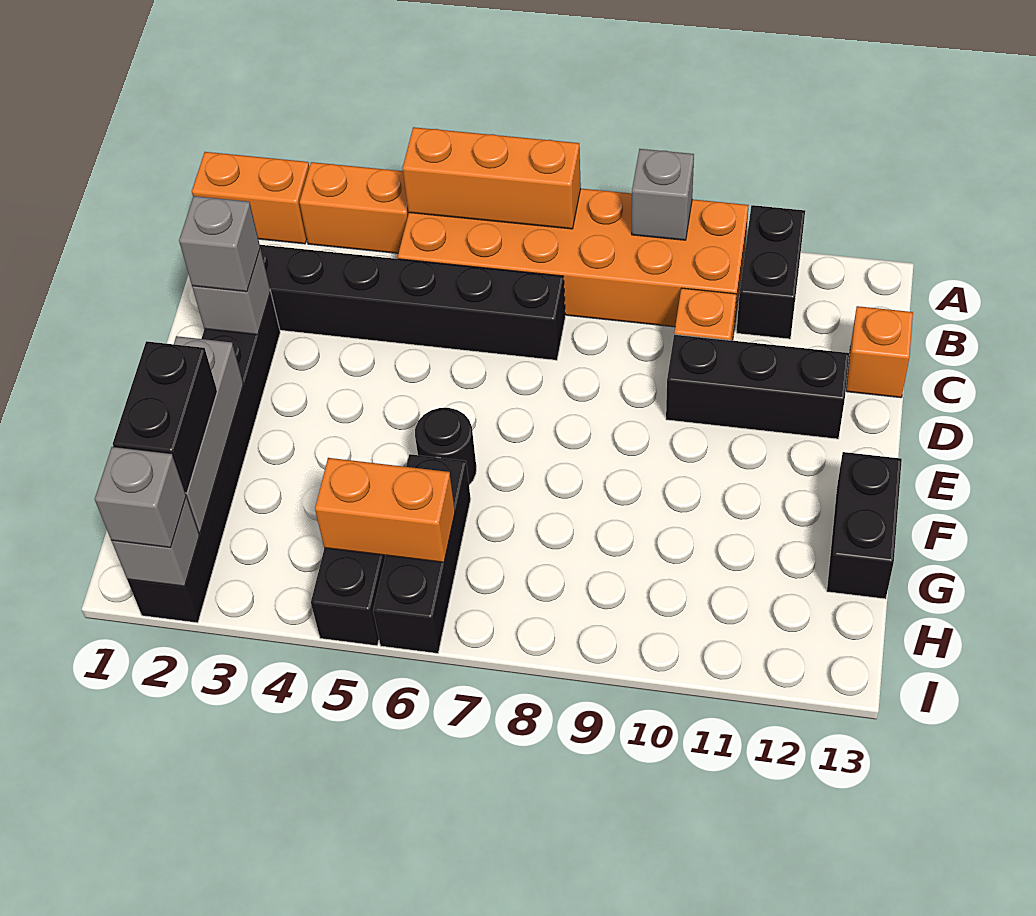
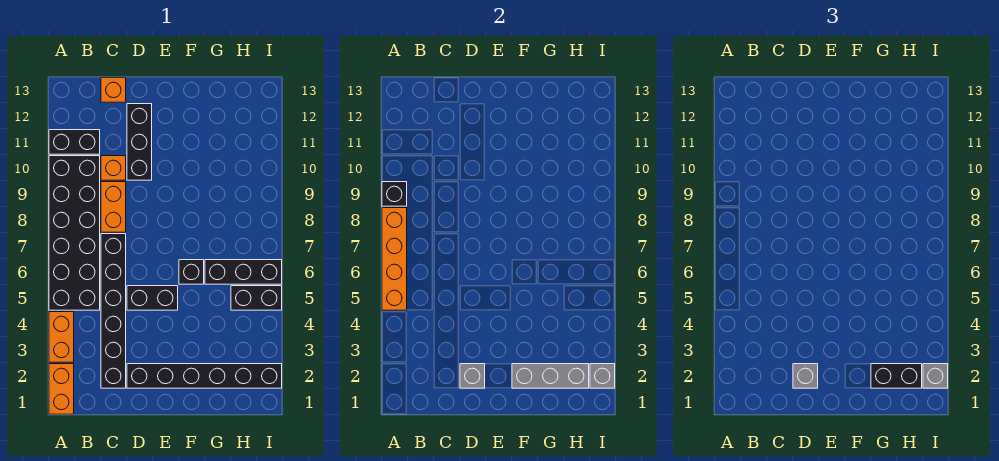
orange brick A5:B10 level 1 -> black brick A5:B10 level 1
orange brick A5:A7 level 2 -> orange brick A5:A8 level 2
grey brick A9 level 2 -> black brick A9 level 2
black round brick F6 level 1 -> black brick F6 level 1
black brick F13:G13 level 1 -> black brick D5:E5 level 1
orange brick H5:H6 level 2 -> orange brick C8:C9 level 1

